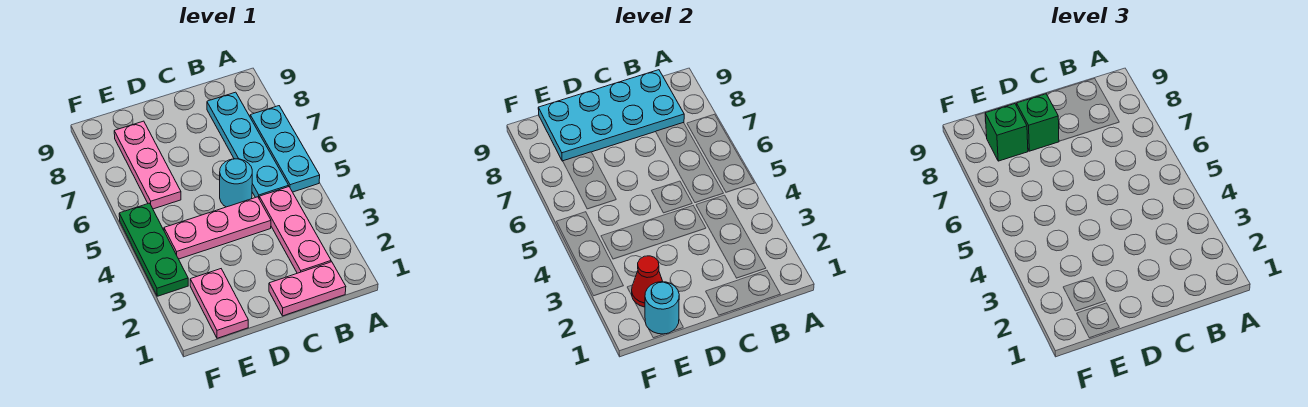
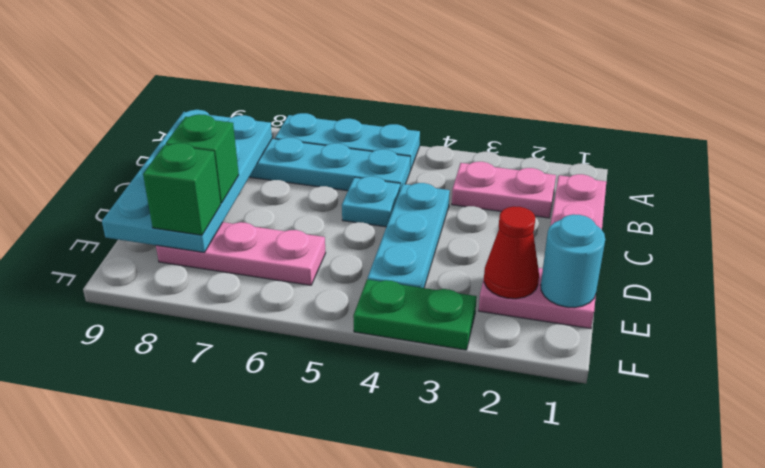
pink plate B2:B4 level 1 -> pink plate B2:B3 level 1
pink plate C4:E4 level 1 -> cyan plate C4:E4 level 1
cyan round brick C5 level 1 -> cyan plate C5 level 1
green plate F3:F5 level 1 -> green plate F3:F4 level 1

